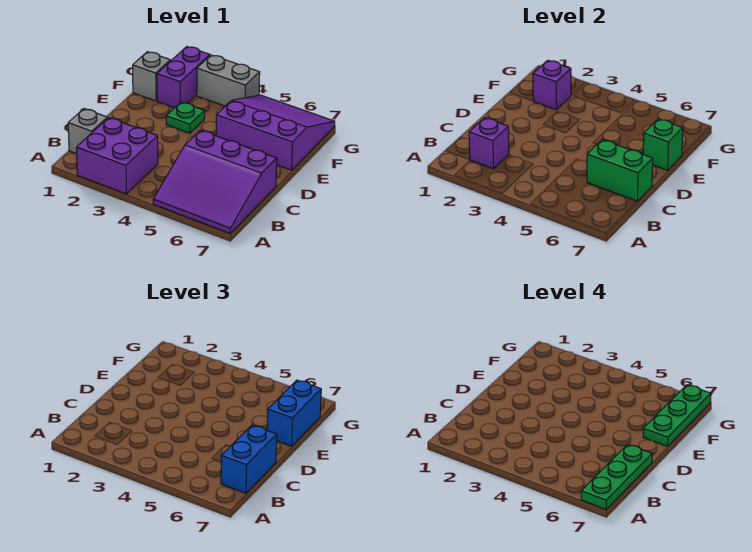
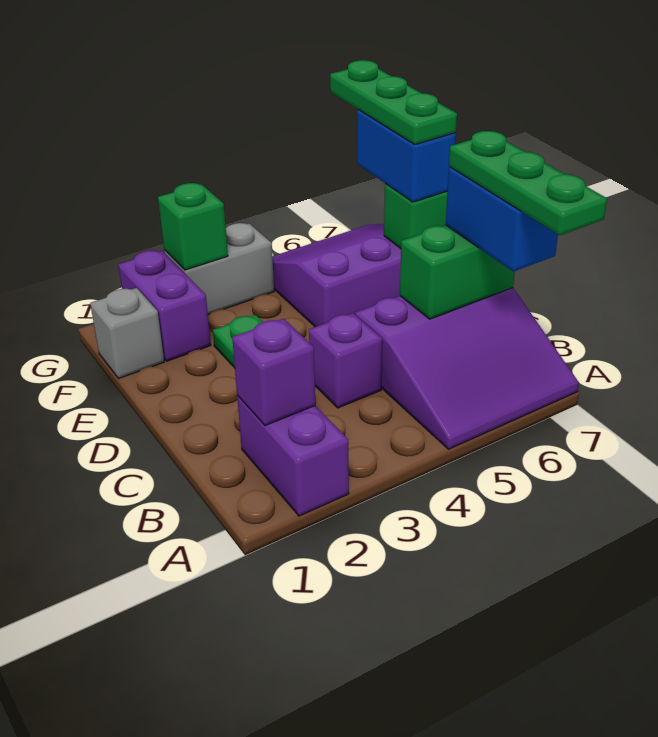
purple brick A2:B3 level 1 -> purple brick A2:B2 level 1
grey brick B1 level 1 -> none
purple brick F2 level 2 -> purple brick C4 level 1
none -> green brick G3 level 2

